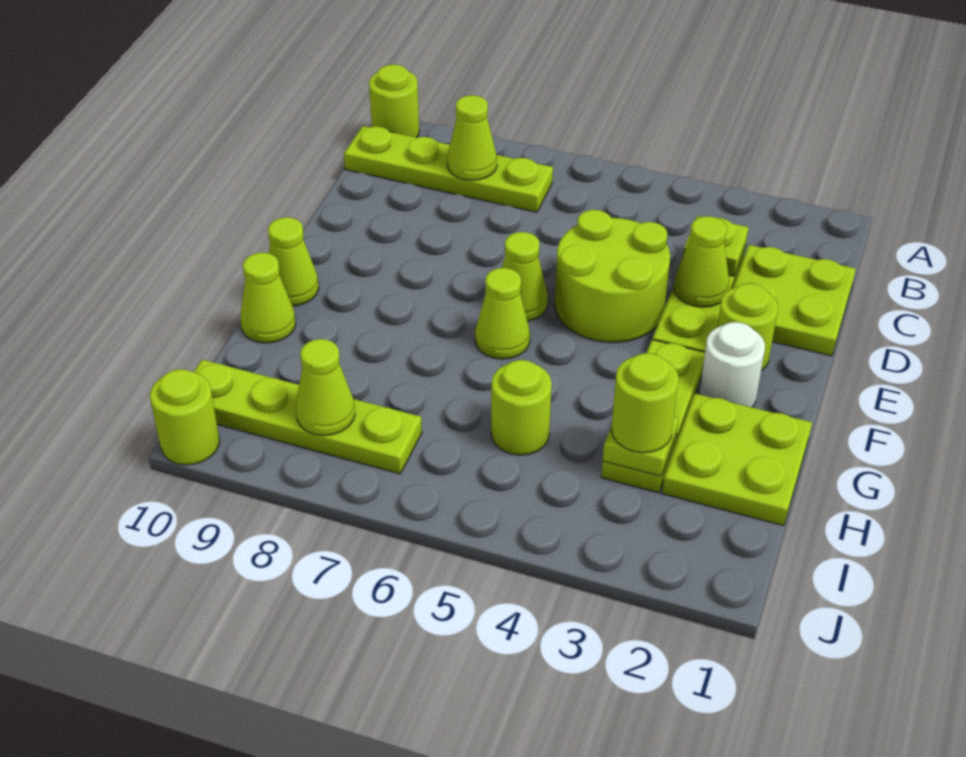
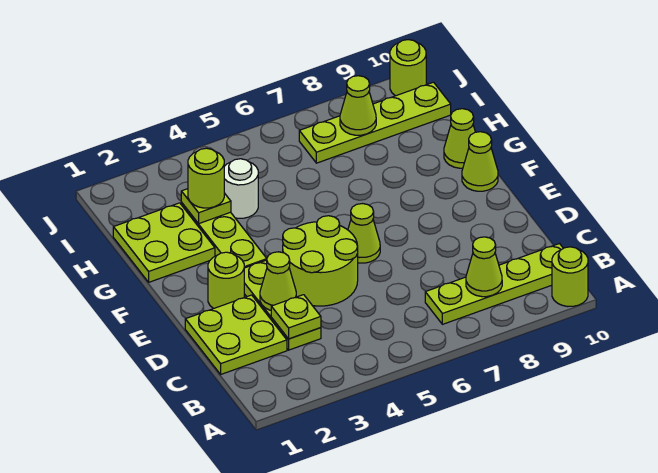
white round brick F2 level 1 -> white round brick H4 level 1
lime cone F6 level 1 -> none
lime round brick H5 level 1 -> none

